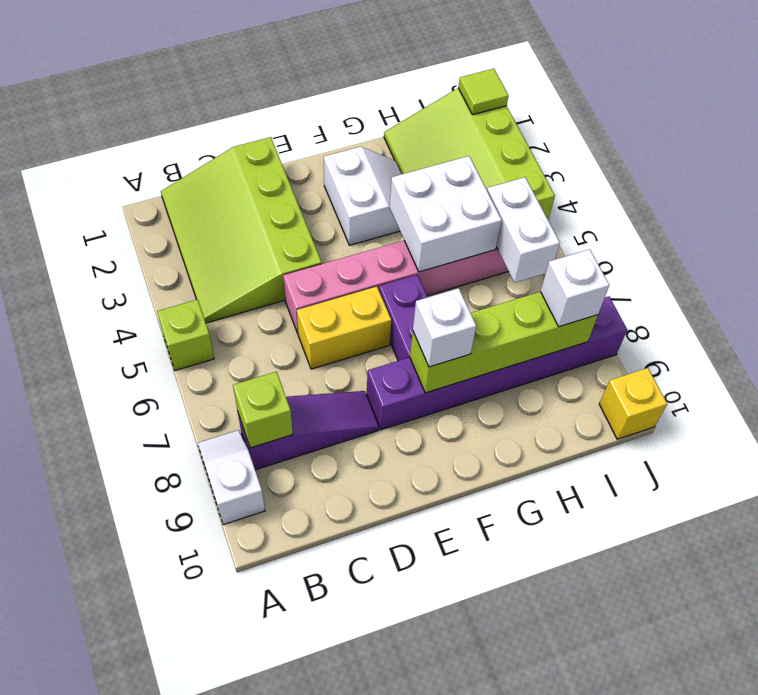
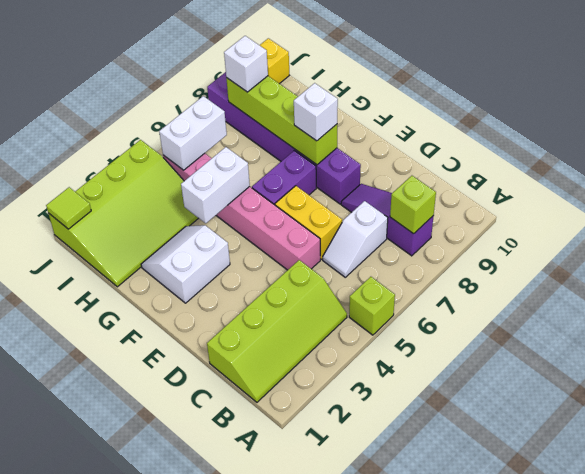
white slope A8:A9 level 1 top 9 -> white slope C6:C7 level 1 top 7
lime slope B1:D4 level 1 top D -> lime slope B1:C4 level 1 top C
white brick G4:H5 level 2 -> white brick G4:G5 level 2

